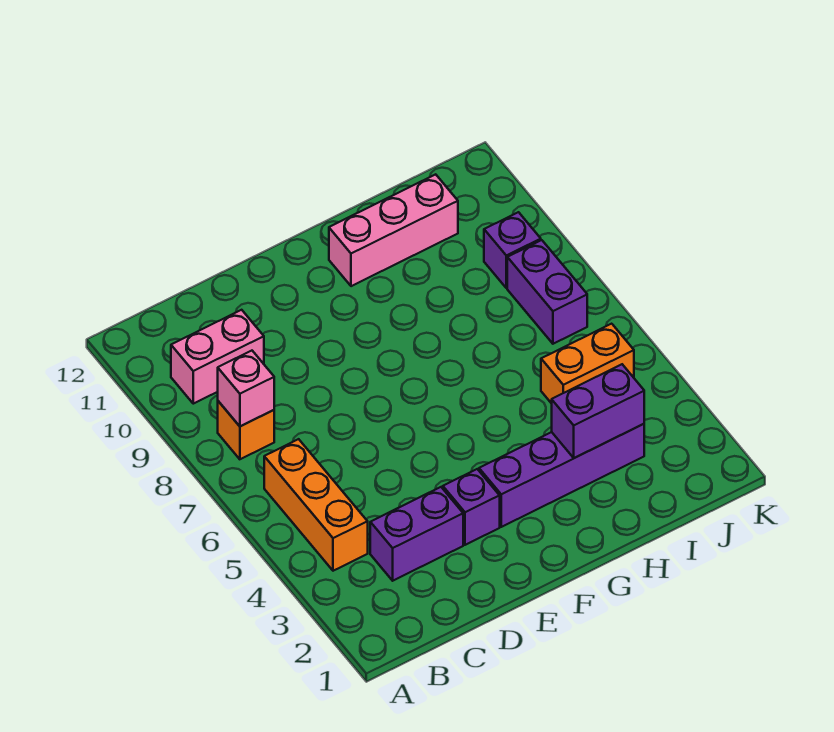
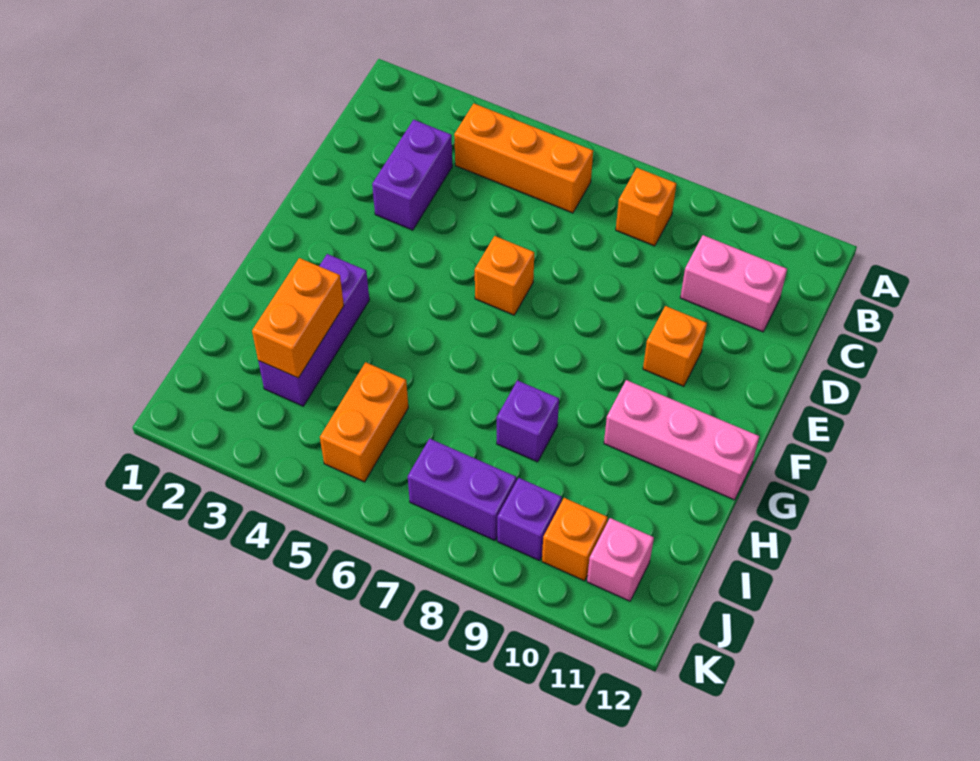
pink brick B8 level 2 -> pink brick J11 level 1
pink brick B10:C10 level 1 -> pink brick C10:C11 level 1
purple brick E3 level 1 -> purple brick H8 level 1
none -> orange brick E6 level 1
none -> orange brick E10 level 1
purple brick F3:I3 level 1 -> purple brick G3:I3 level 1
pink brick G11:I11 level 1 -> pink brick G10:G12 level 1
purple brick H3:I3 level 2 -> orange brick H3:I3 level 2
none -> orange brick J10 level 1

